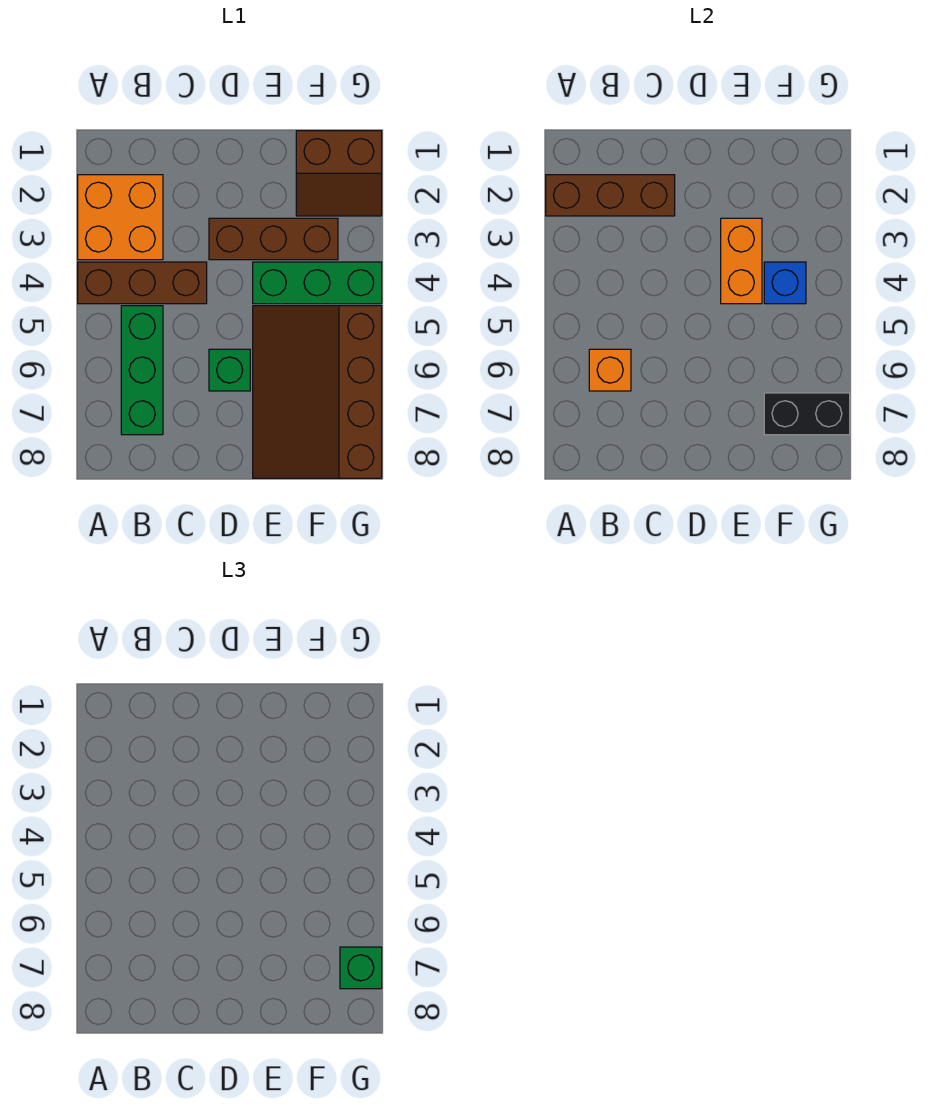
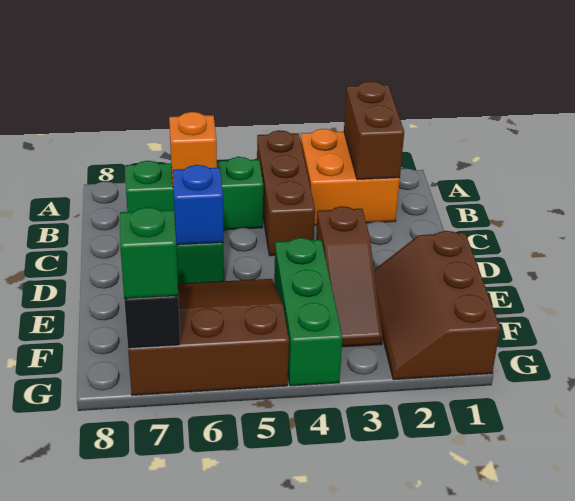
brown brick A2:C2 level 2 -> brown brick A2:B2 level 2
brown brick D3:F3 level 1 -> brown slope D3:F3 level 1 top D
orange brick E3:E4 level 2 -> none
brown slope E5:G8 level 1 top G -> brown slope E5:G7 level 1 top G
brown slope F1:G2 level 1 top 1 -> brown slope E1:G2 level 1 top 1
blue brick F4 level 2 -> blue brick D6 level 2

